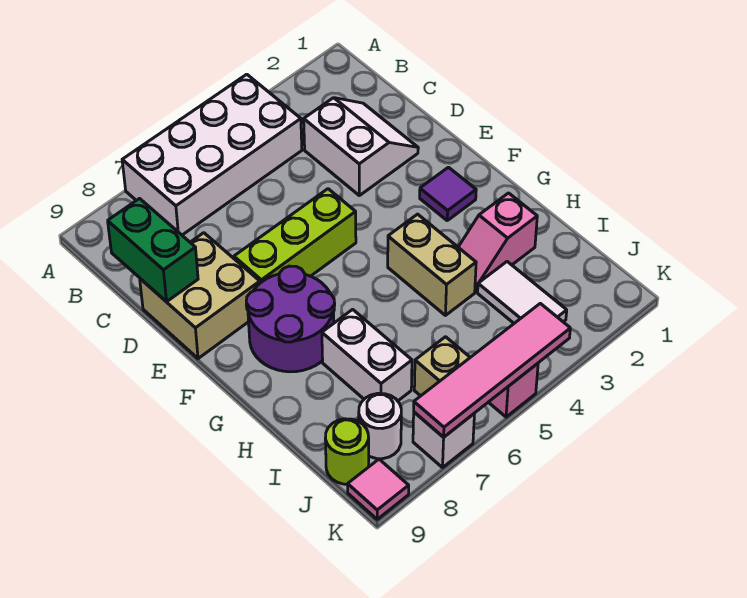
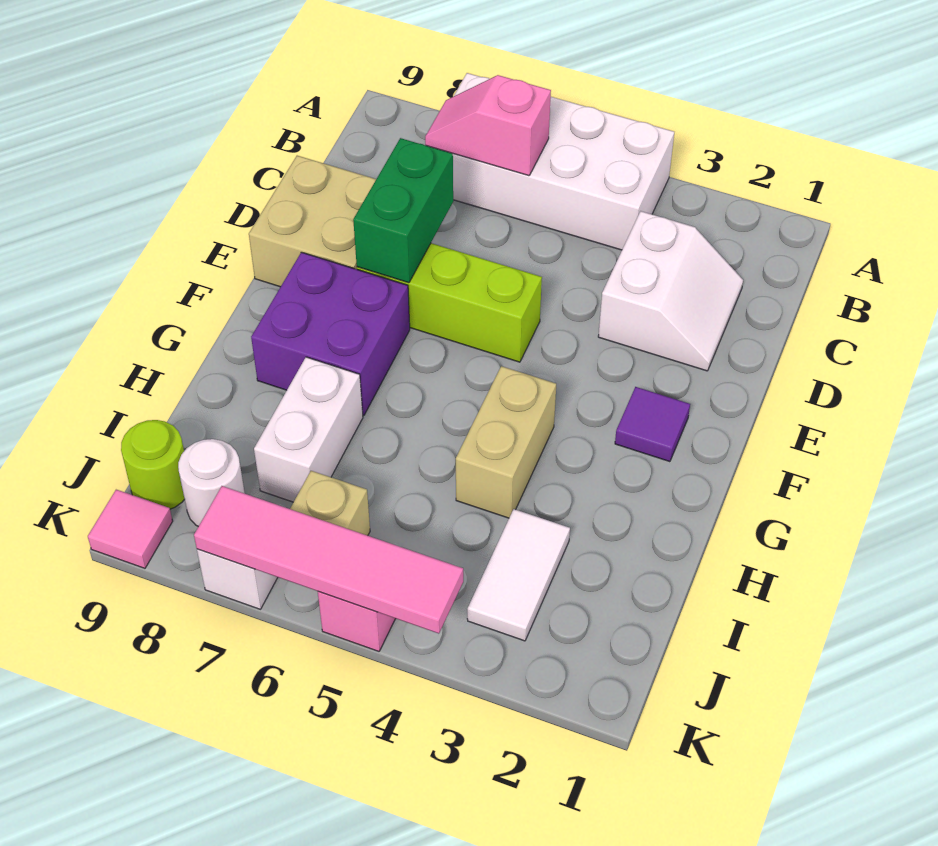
green brick C9:D9 level 2 -> green brick D7:E7 level 2
purple round brick F7:G8 level 1 -> purple brick F7:G8 level 1
pink slope H2:H3 level 1 top 2 -> pink slope B6:B7 level 2 top 6

